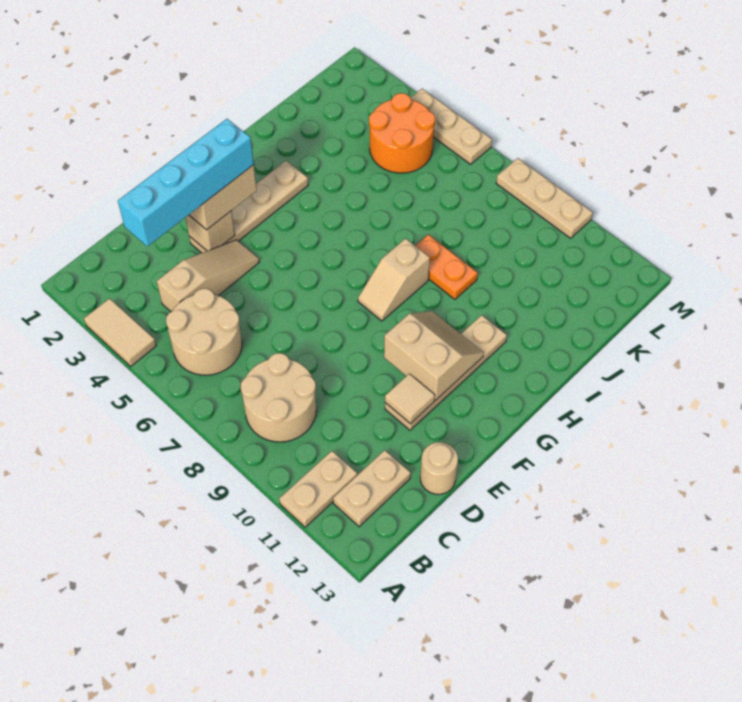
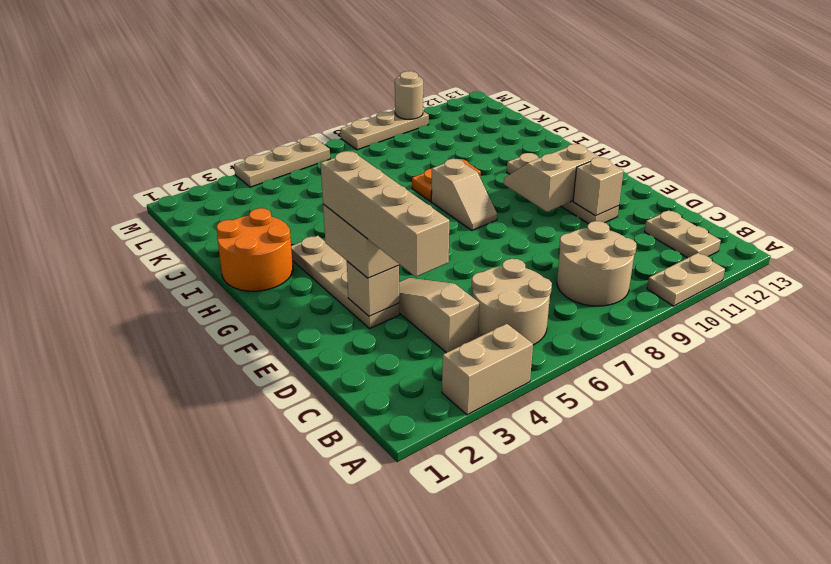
tan tile A3:A4 level 1 -> tan brick A3:A4 level 1
tan plate A11:B11 level 1 -> tan plate A10:A11 level 1
cyan brick C3:F3 level 4 -> tan brick C3:F3 level 4
tan round brick D13 level 1 -> tan round brick M10 level 2
tan tile E11 level 2 -> tan brick E11 level 2
orange round brick K4:L5 level 1 -> orange round brick H1:I2 level 1

